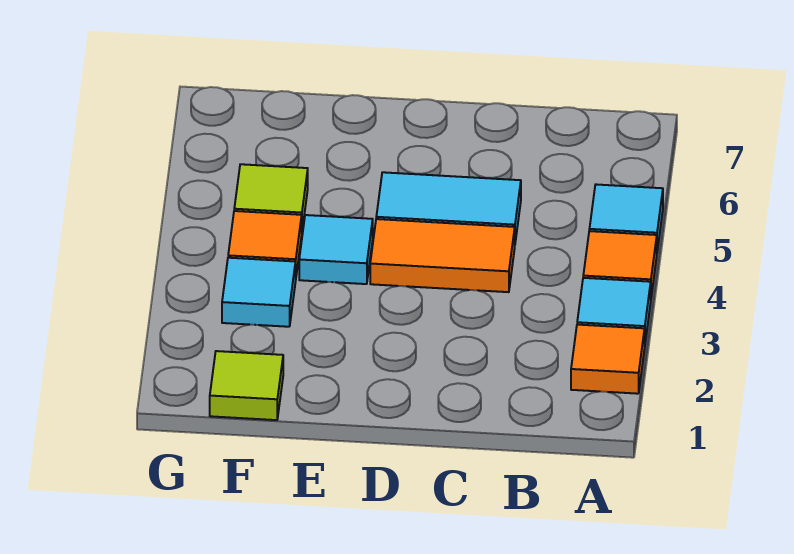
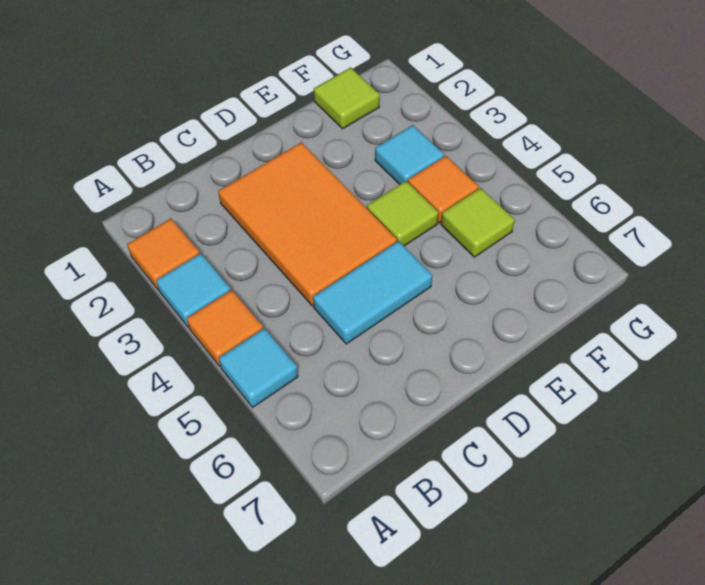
orange tile C4:D4 level 1 -> orange tile C2:D4 level 1
cyan tile E4 level 1 -> lime tile E4 level 1

